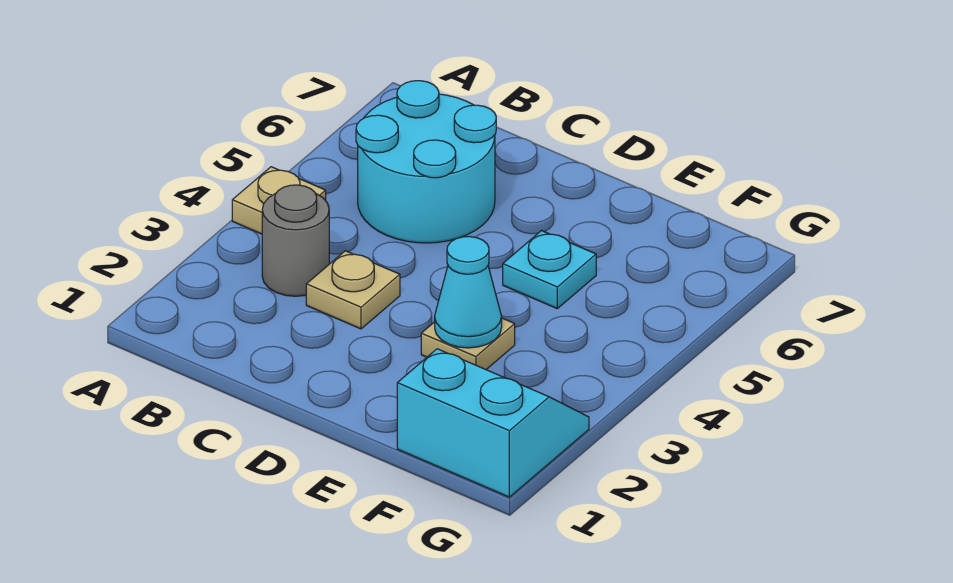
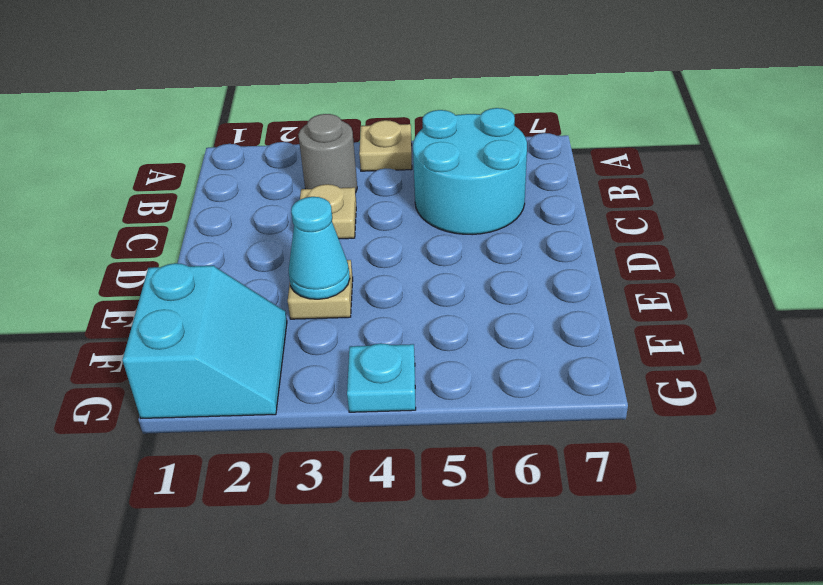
cyan plate E5 level 1 -> cyan plate G4 level 1

